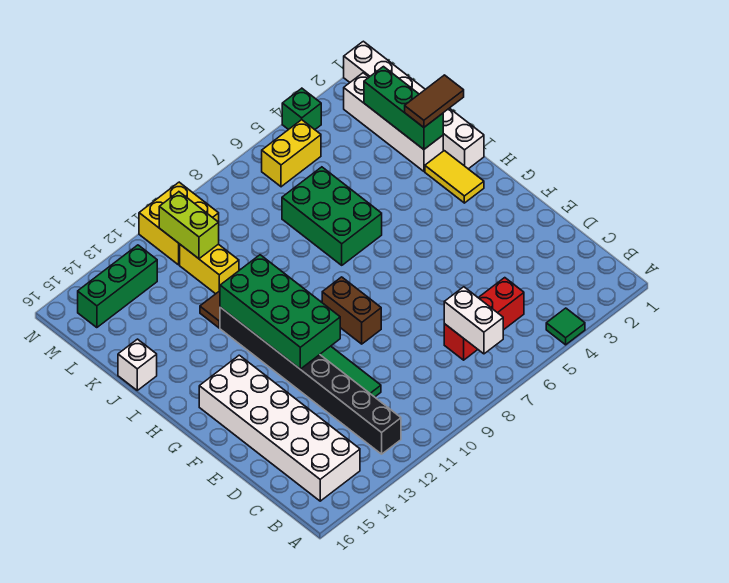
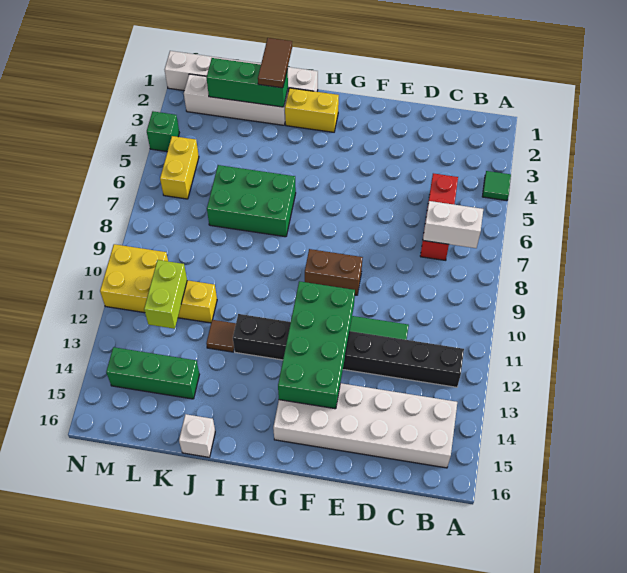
green brick F11:I12 level 2 -> green brick F11:G14 level 2
yellow tile H2:I2 level 1 -> yellow brick H2:I2 level 1
lime brick L11:M11 level 2 -> lime brick L11:L12 level 2
green brick M13:M15 level 1 -> green brick K14:M14 level 1

